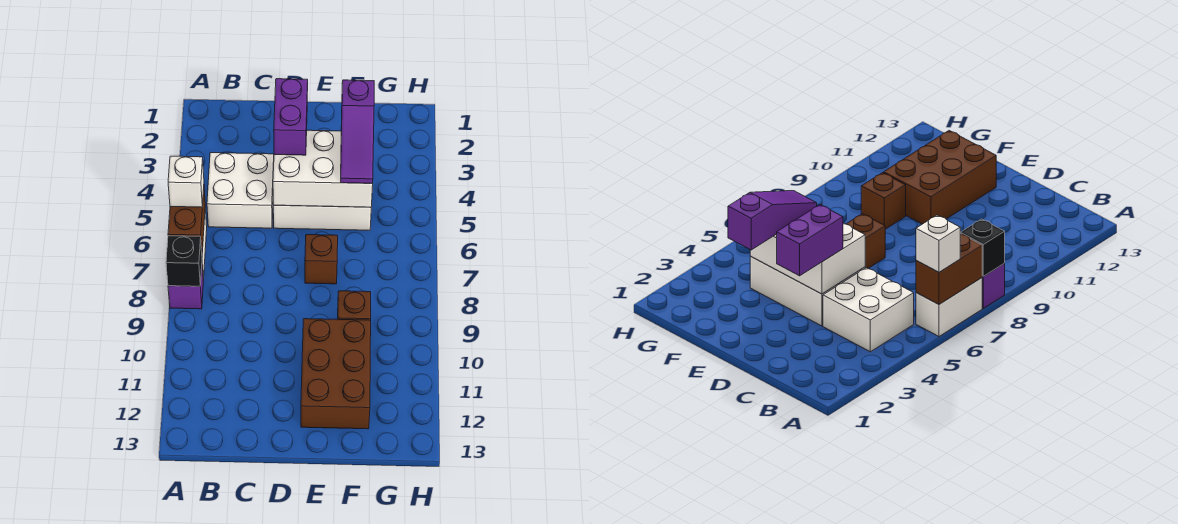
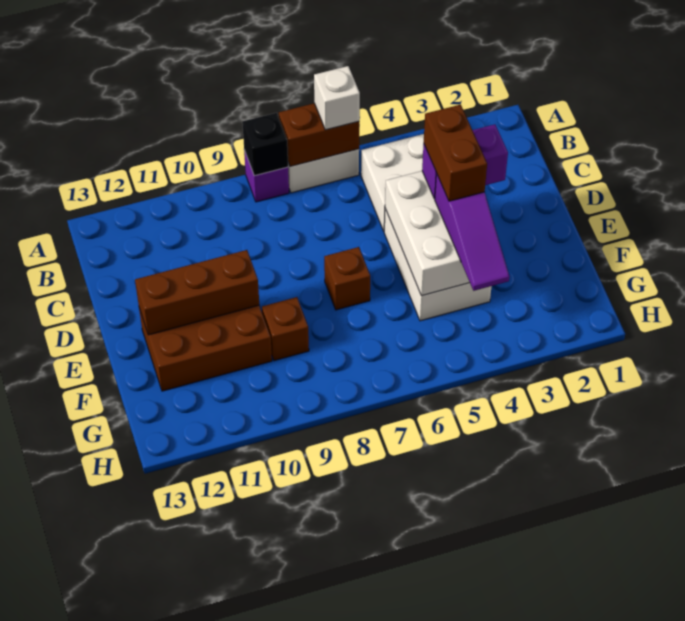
none -> brown brick D4:E4 level 4
none -> brown brick E10:E12 level 2
purple slope F3:F5 level 3 top 3 -> purple slope E4:G4 level 3 top E

